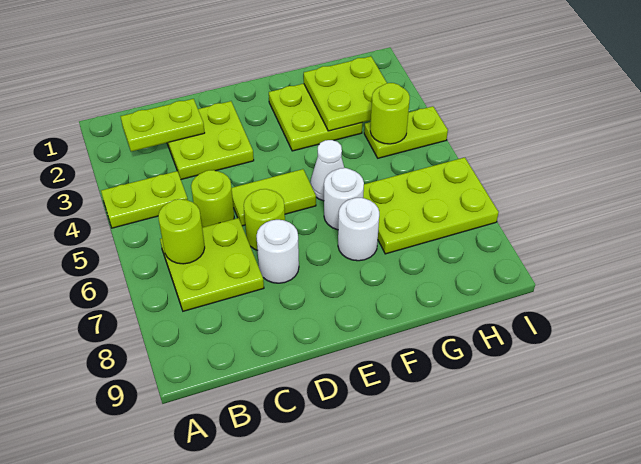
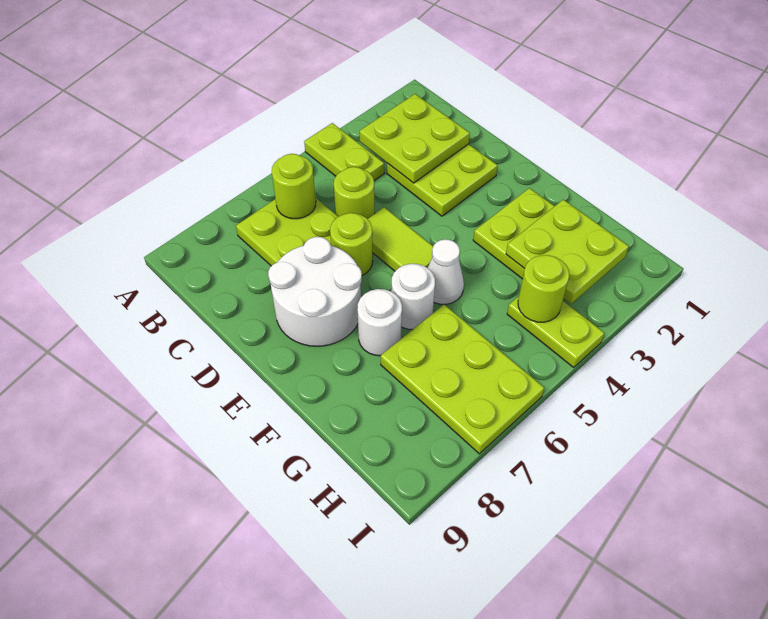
lime plate B2:C2 level 2 -> lime plate B2:C3 level 2
white round brick D7 level 1 -> white round brick D7:E8 level 1

